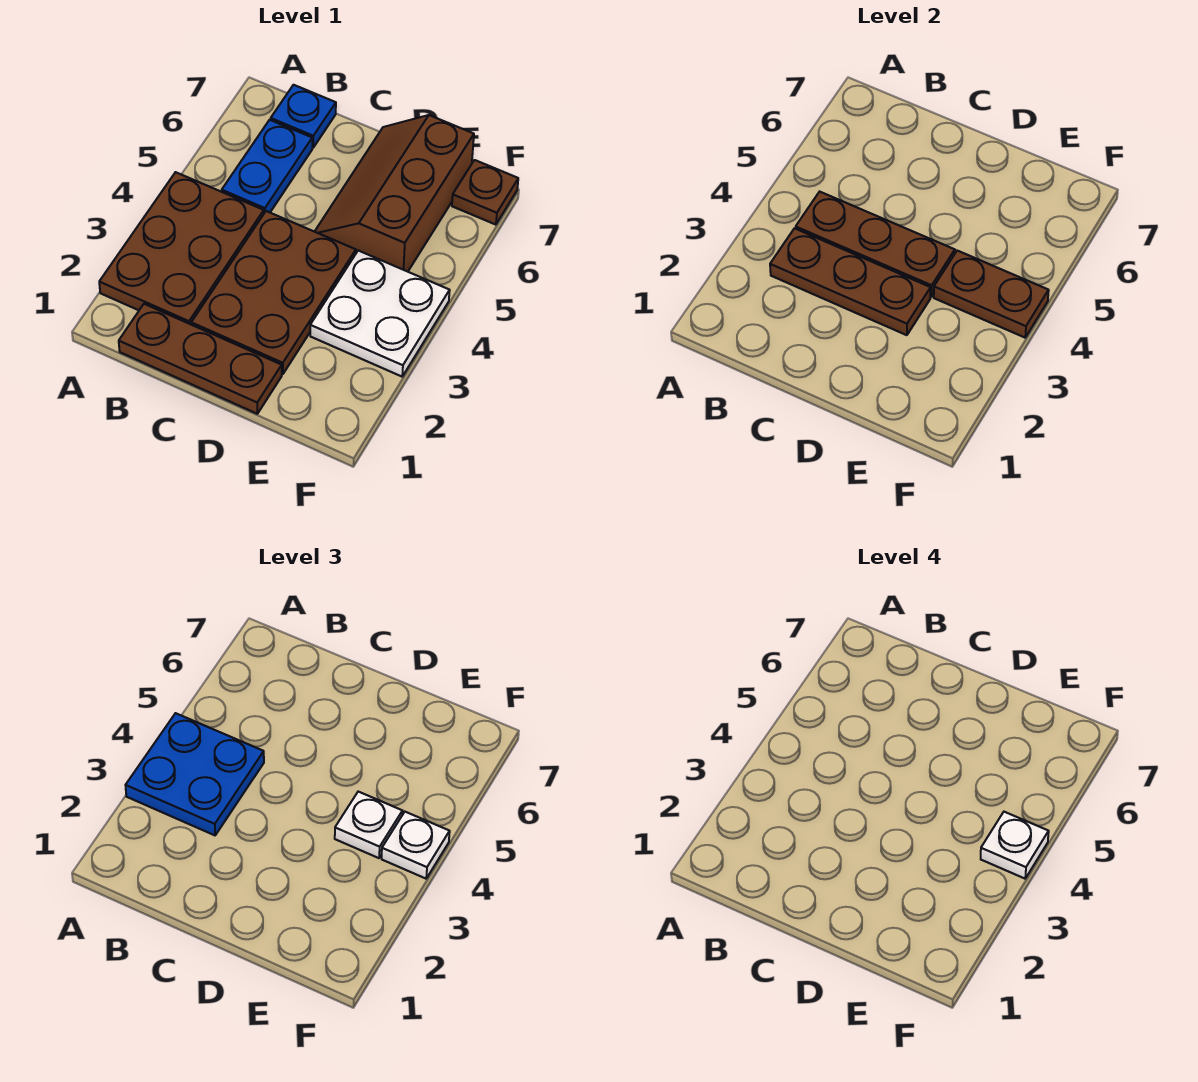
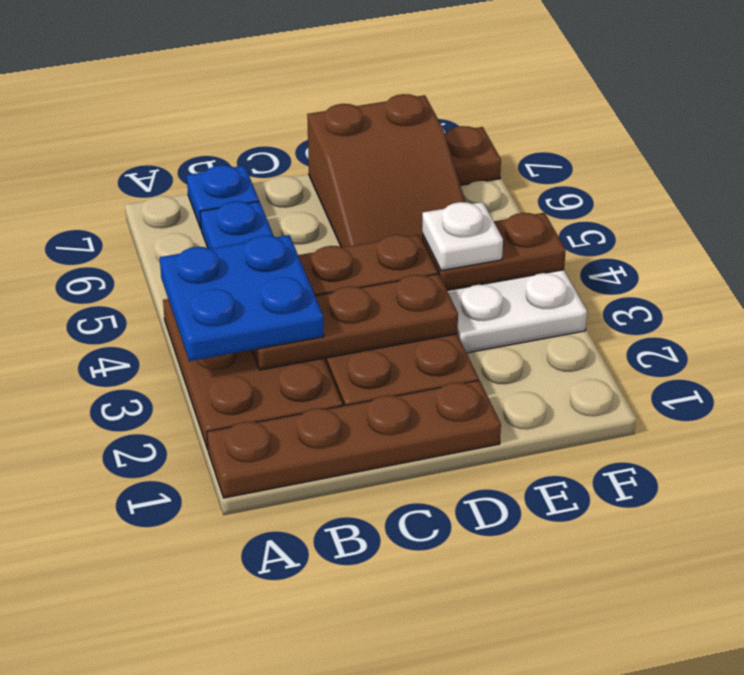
brown plate B1:D1 level 1 -> brown plate A1:D1 level 1
brown slope D5:E7 level 1 top E -> brown slope D5:E7 level 1 top 7
white plate F4 level 3 -> none
white plate F4 level 4 -> none

